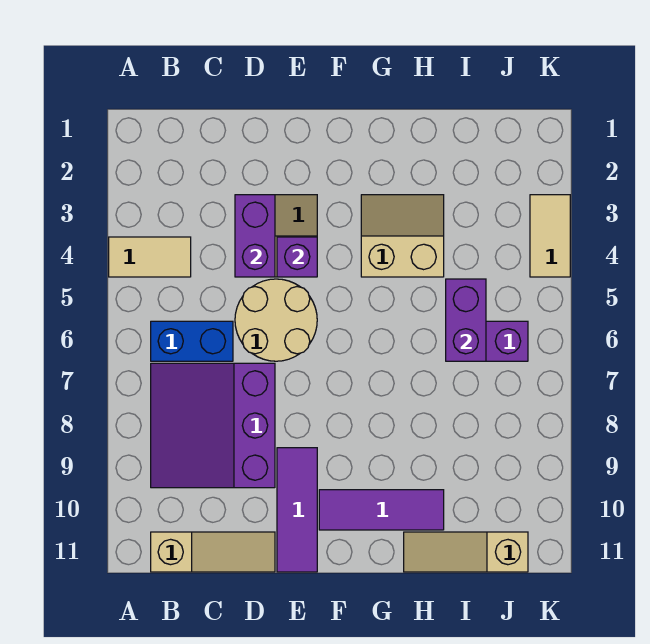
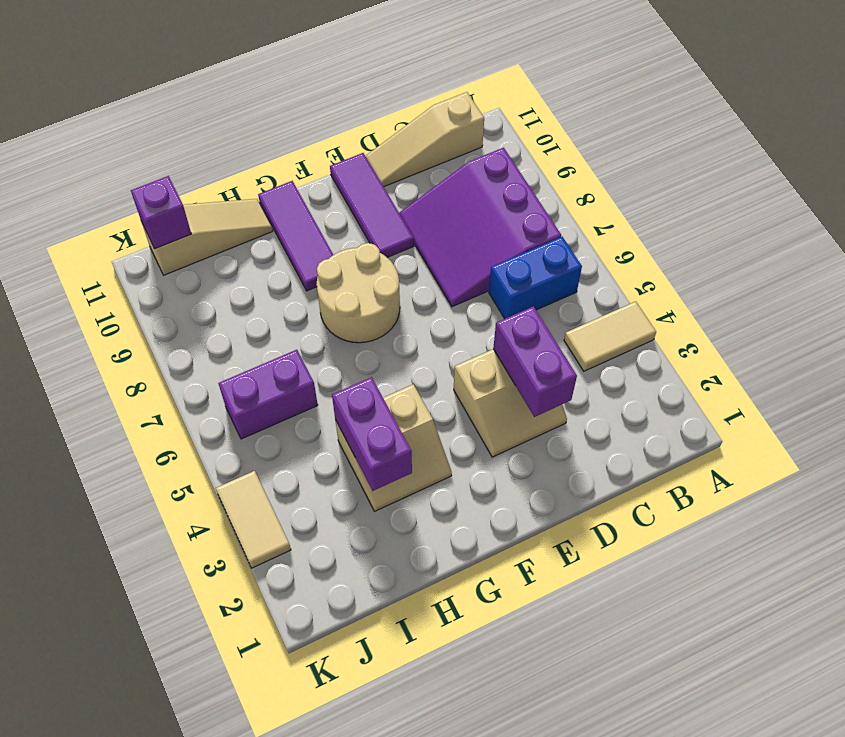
purple slope B7:D9 level 1 top D -> purple slope B7:D9 level 1 top B
tan round brick D5:E6 level 1 -> tan round brick F7:G8 level 1
purple brick E4 level 2 -> purple brick J11 level 2
purple tile F10:H10 level 1 -> purple tile G9:G11 level 1
purple brick I5:I6 level 2 -> purple brick H3:H4 level 2

